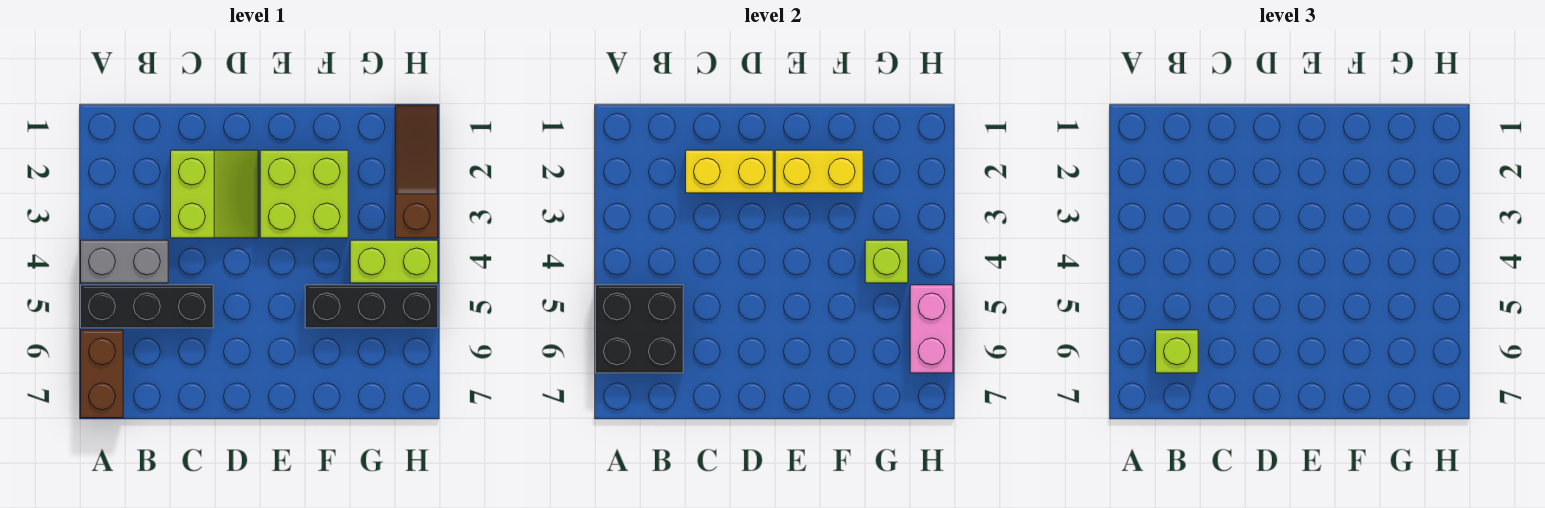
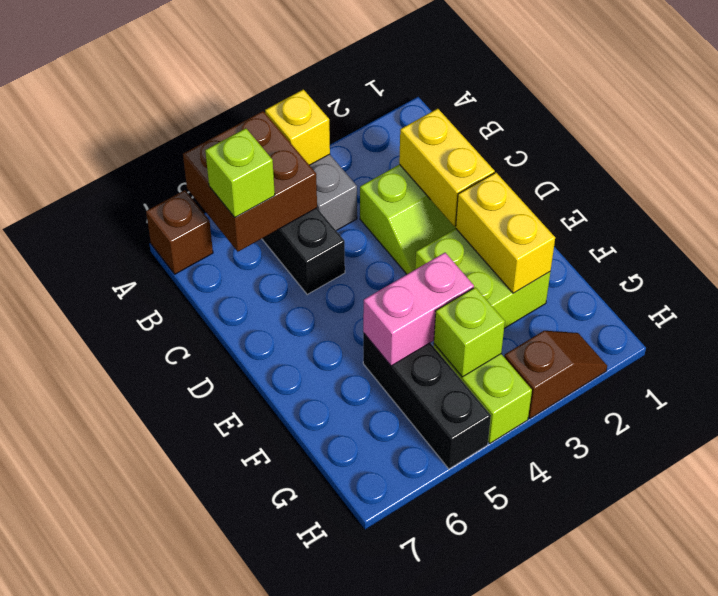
none -> yellow brick A4 level 2
black brick A5:B6 level 2 -> brown brick A5:B6 level 2
brown brick A6:A7 level 1 -> brown brick A7 level 1
brown slope H1:H3 level 1 top 3 -> brown slope H2:H3 level 1 top 3
pink brick H5:H6 level 2 -> pink brick F4:F5 level 2

